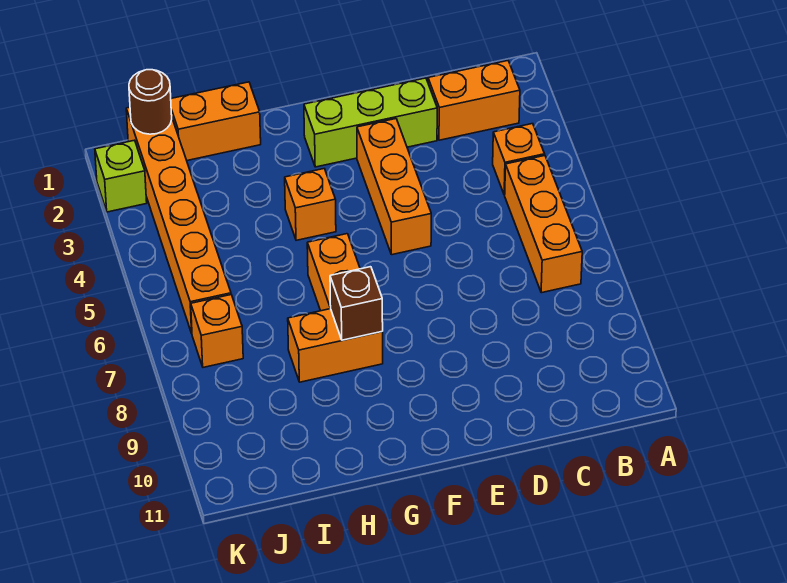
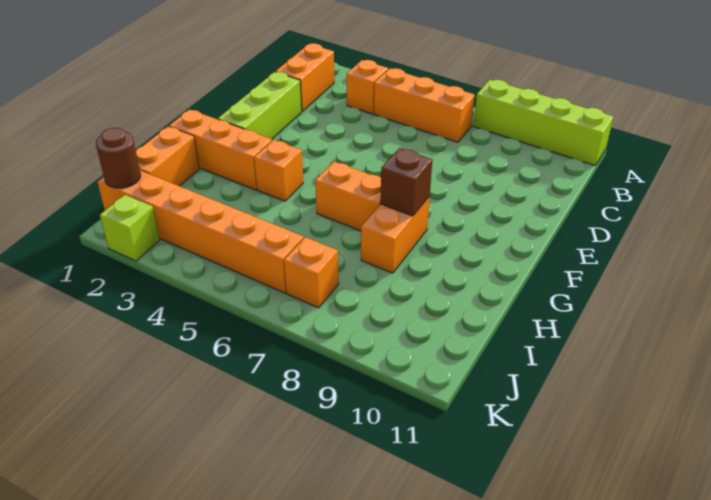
none -> lime brick A8:A11 level 1
orange brick E3:E5 level 1 -> orange brick G1:G3 level 1

